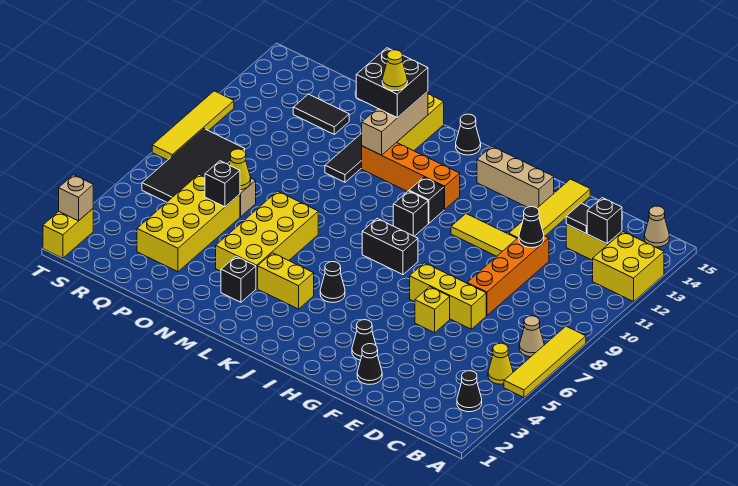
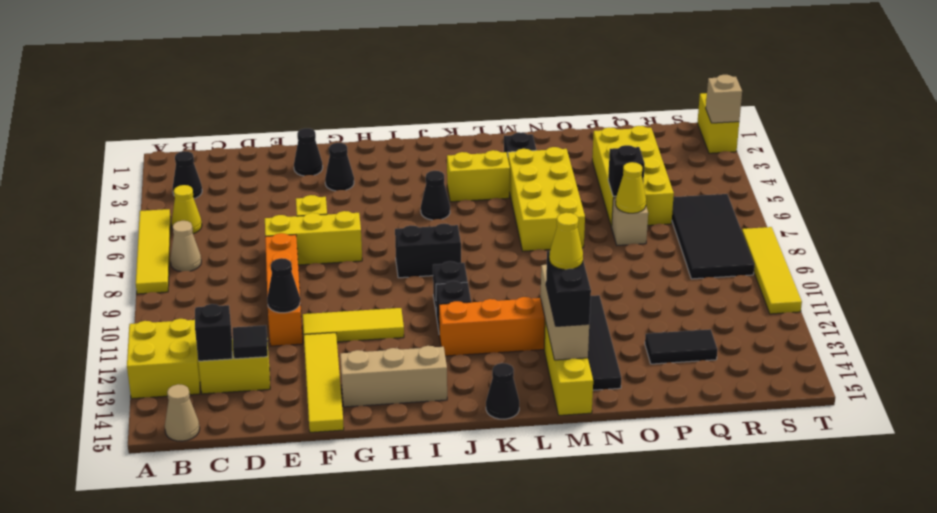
black brick M13:N14 level 3 -> black brick M13:M14 level 3

